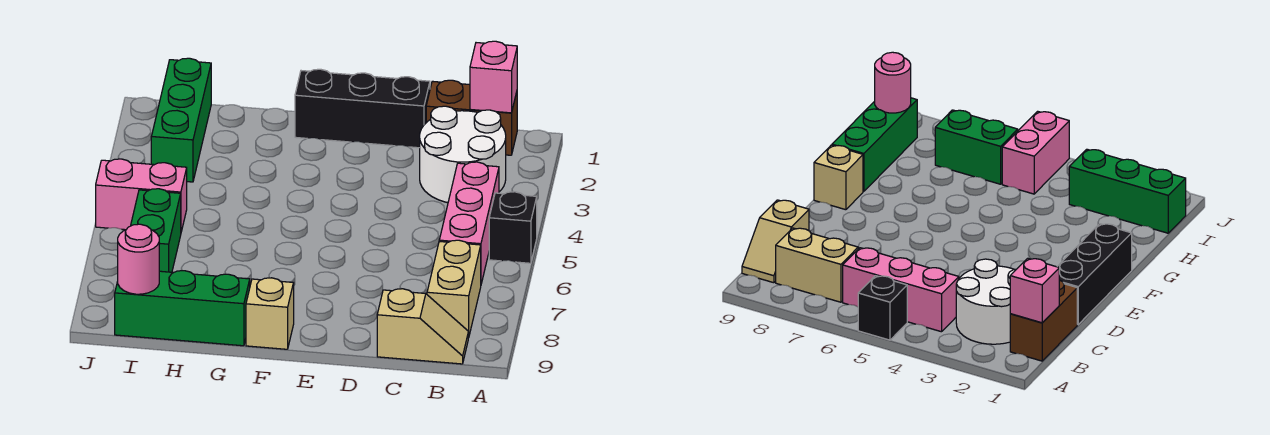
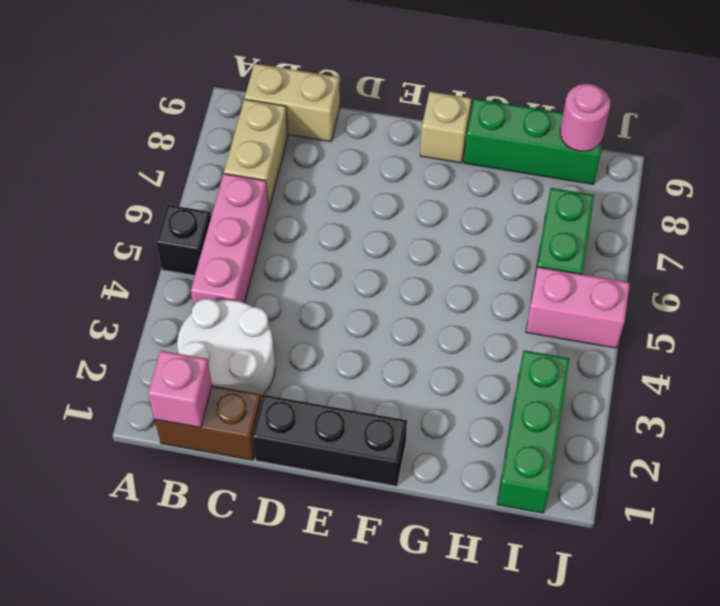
tan slope B9:C9 level 1 top C -> tan brick B9:C9 level 1

